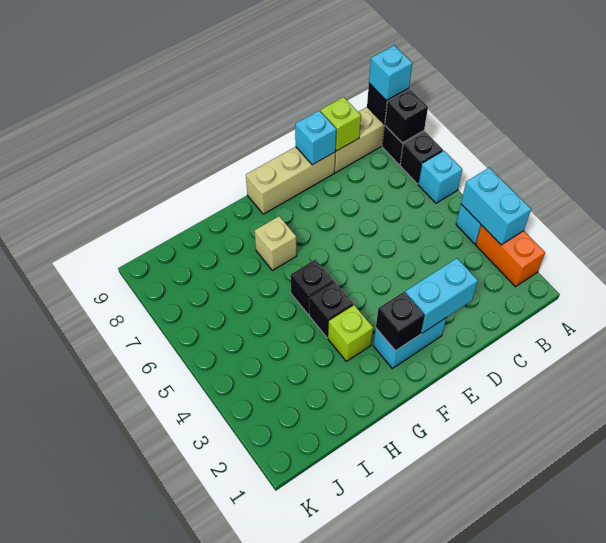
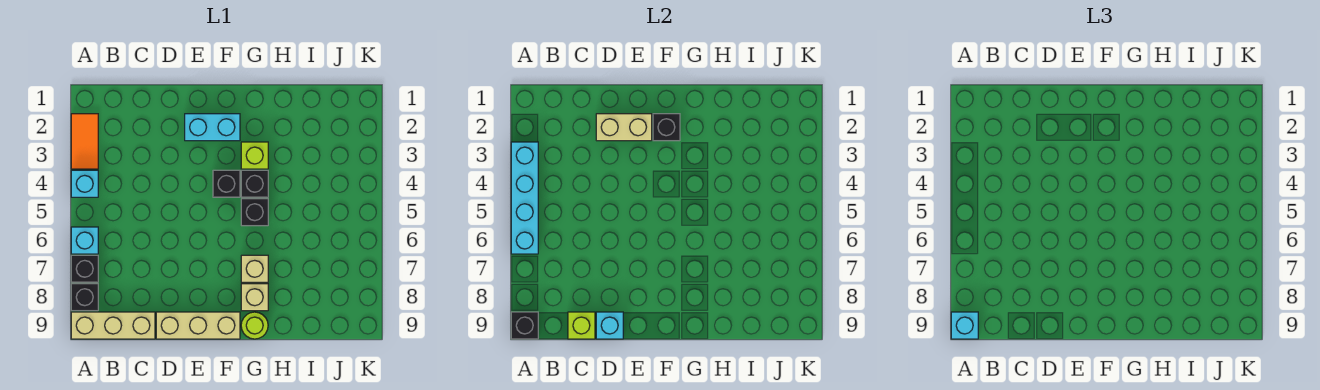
orange brick A2:A3 level 1 -> orange tile A2:A3 level 1
cyan brick A3:A4 level 2 -> cyan brick A3:A6 level 2
black brick A8 level 2 -> black brick F4 level 1
cyan brick D2:E2 level 2 -> tan brick D2:E2 level 2
none -> tan brick G8 level 1
none -> lime round brick G9 level 1

